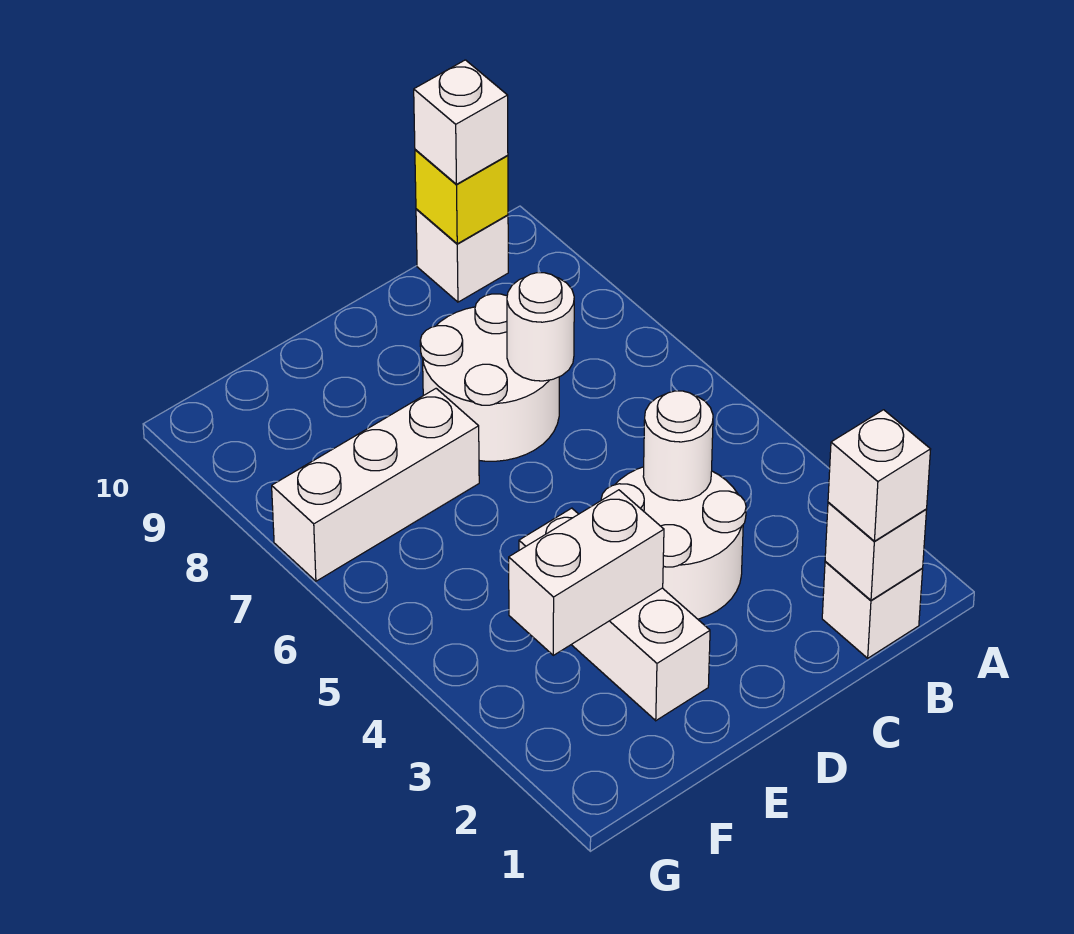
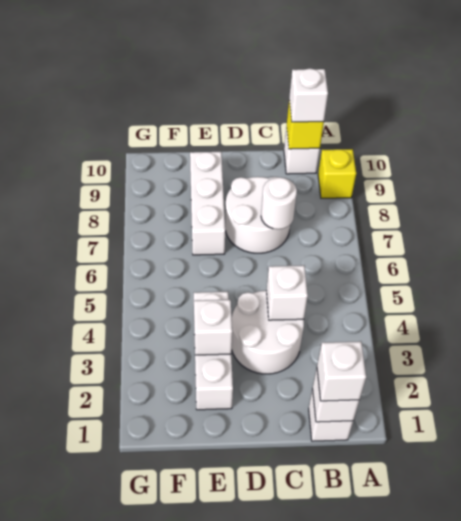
none -> yellow brick A9 level 1
white round brick C4 level 2 -> white brick C4 level 2
white brick E3:F3 level 2 -> white brick E3 level 2
white brick E7:G7 level 1 -> white brick E7:E9 level 1

